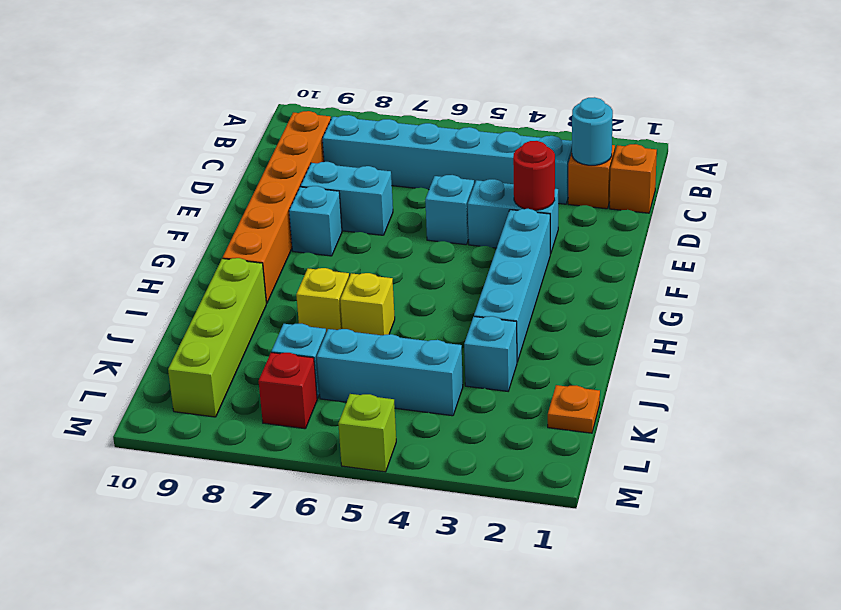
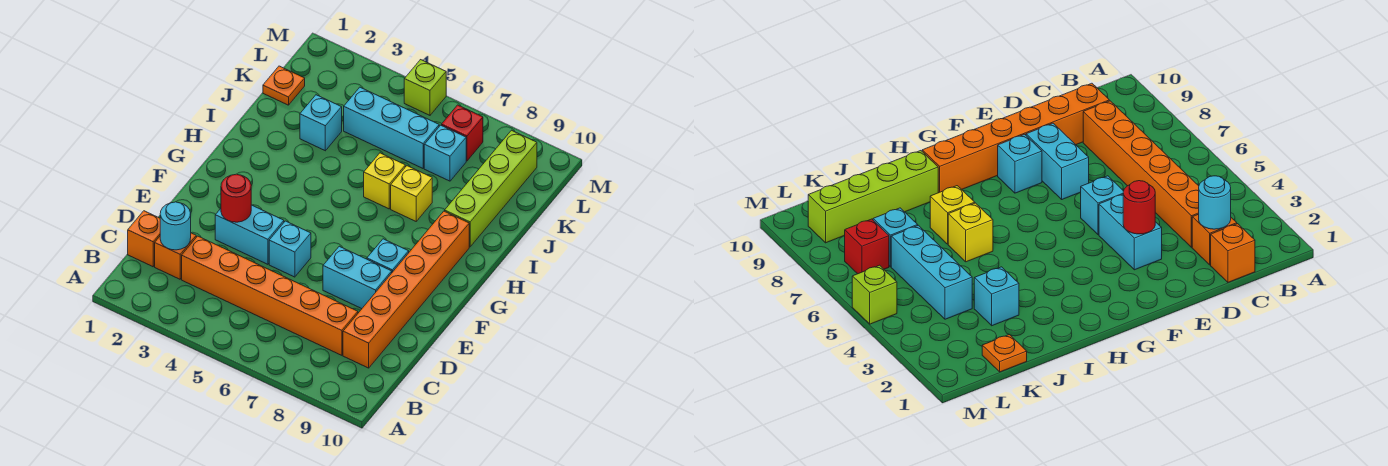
cyan brick C3:C8 level 1 -> orange brick C3:C8 level 1
cyan brick F3:I3 level 1 -> none

